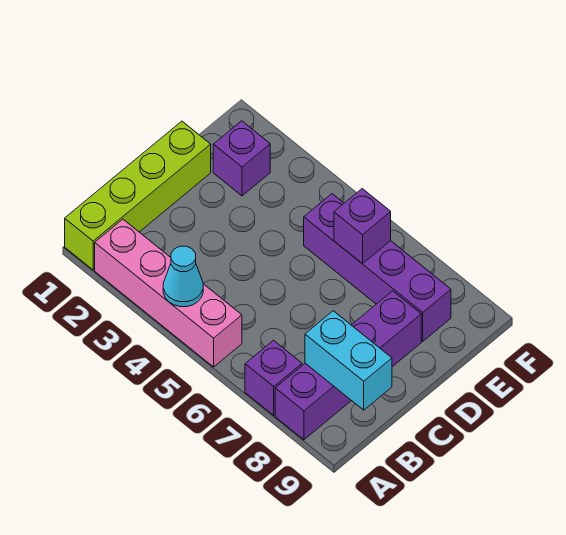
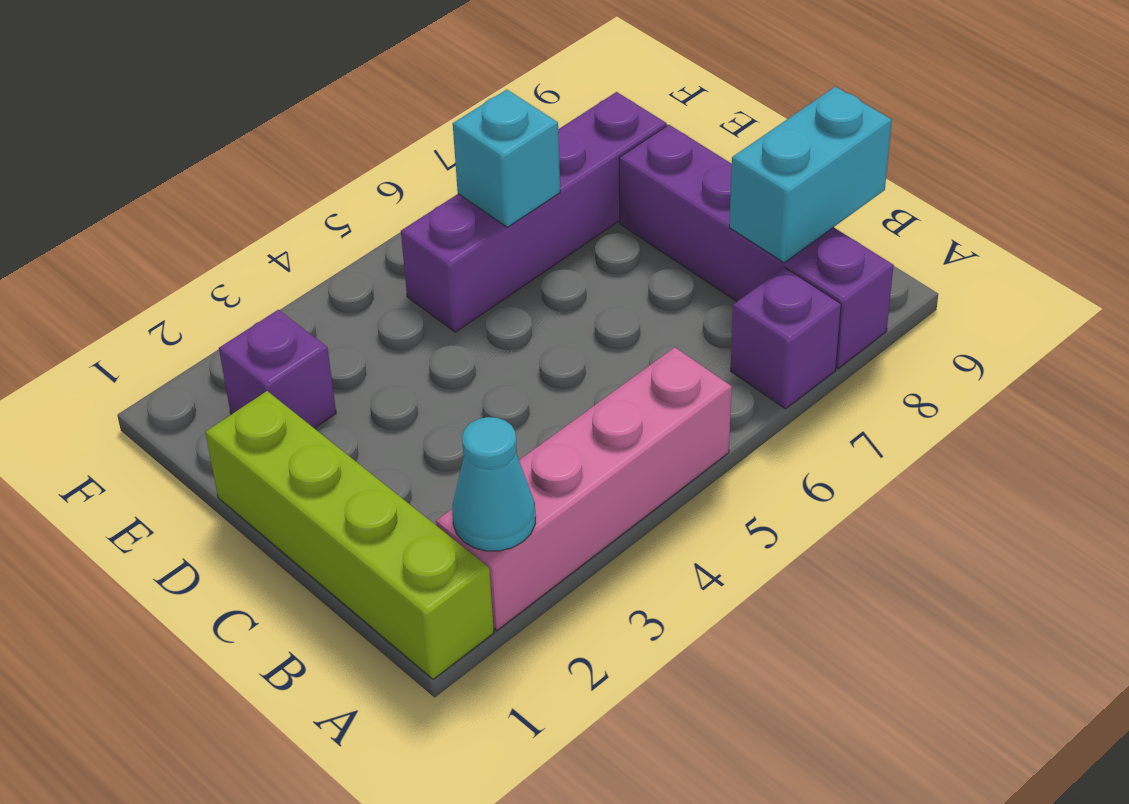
cyan cone A4 level 2 -> cyan cone A2 level 2
purple brick E6 level 2 -> cyan brick E6 level 2

